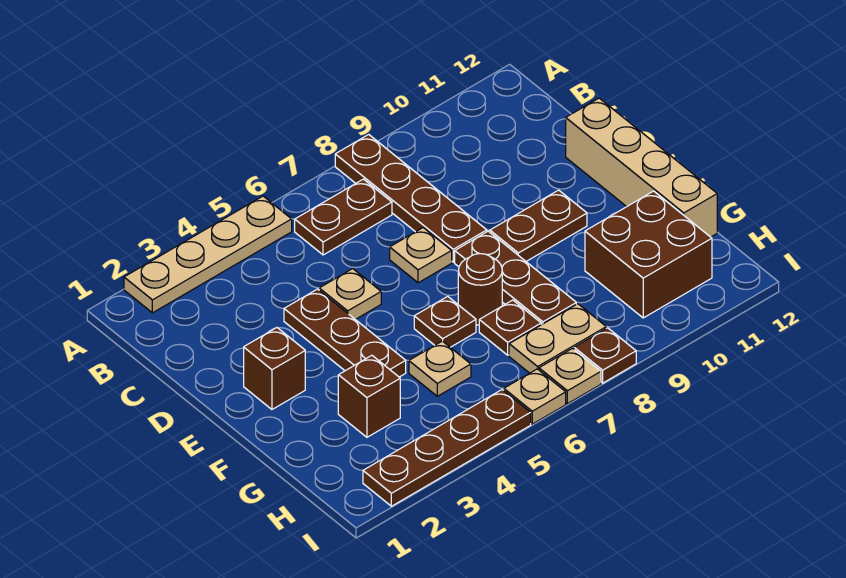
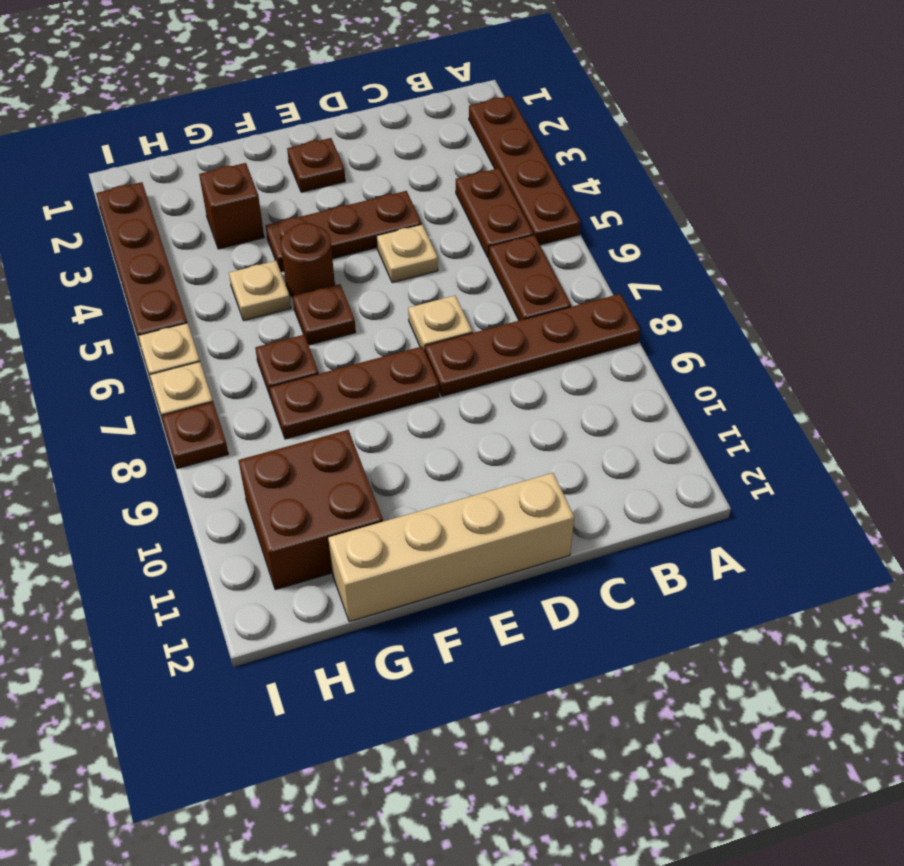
tan plate A2:A5 level 1 -> brown plate A2:A5 level 1
brown brick E2 level 1 -> brown plate E2 level 1
brown plate E9:E10 level 1 -> brown plate B4:B5 level 1
brown round brick F7 level 1 -> brown round brick F5 level 1
tan plate H7:H8 level 1 -> none

